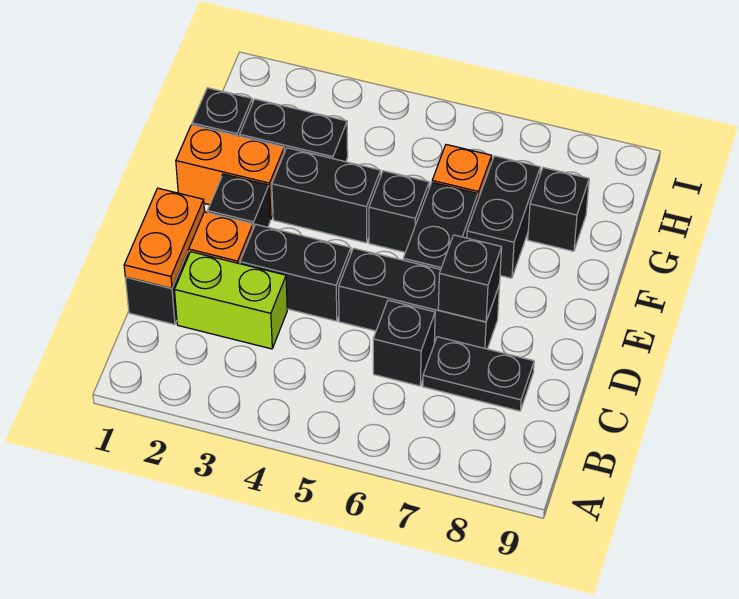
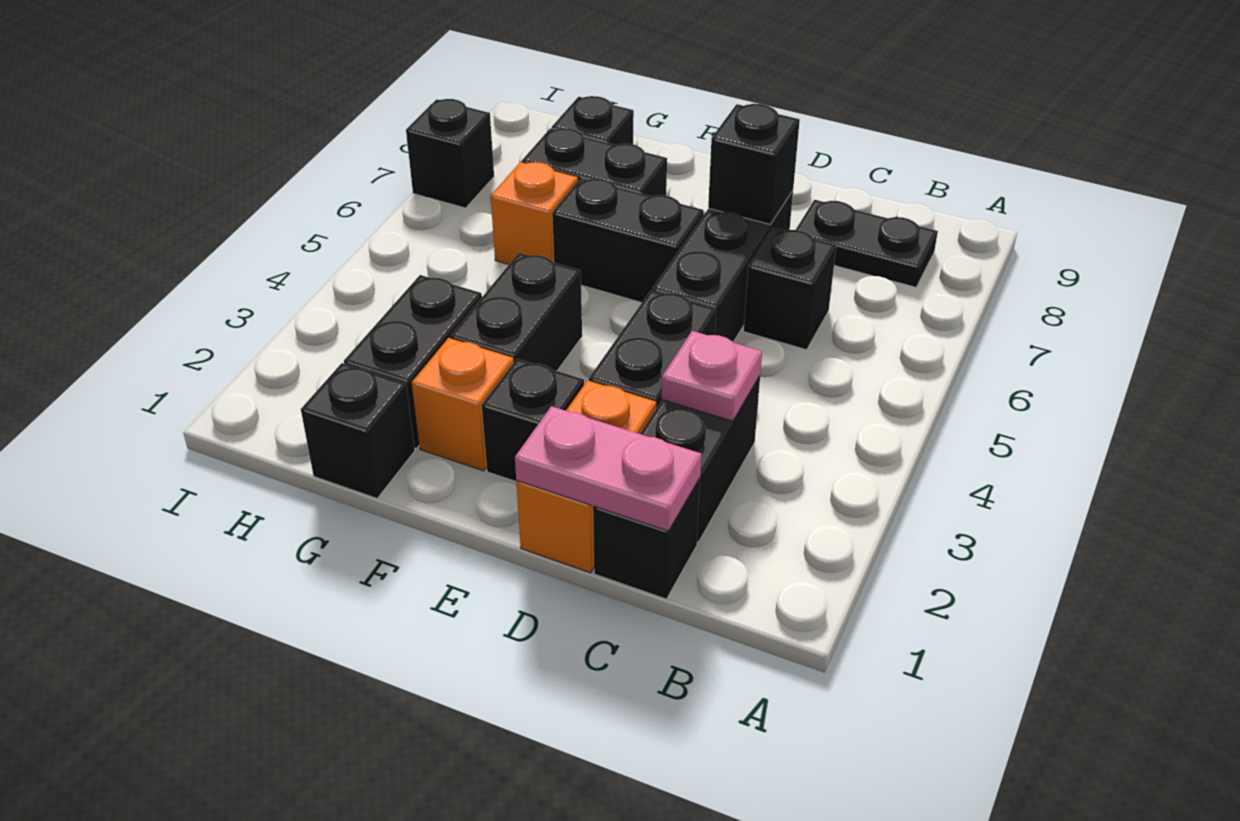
orange plate C1:D1 level 2 -> pink plate C1:D1 level 2
lime brick C2:C3 level 1 -> black brick C2:C3 level 1
none -> pink plate C3 level 2
black plate C7:C8 level 1 -> black plate B8:C8 level 1
orange brick F1:F2 level 1 -> orange brick F2 level 1
black brick F5 level 1 -> black brick I7 level 1

